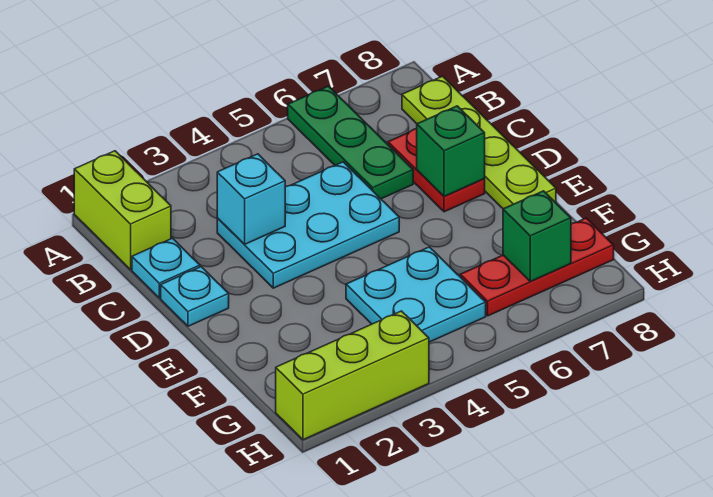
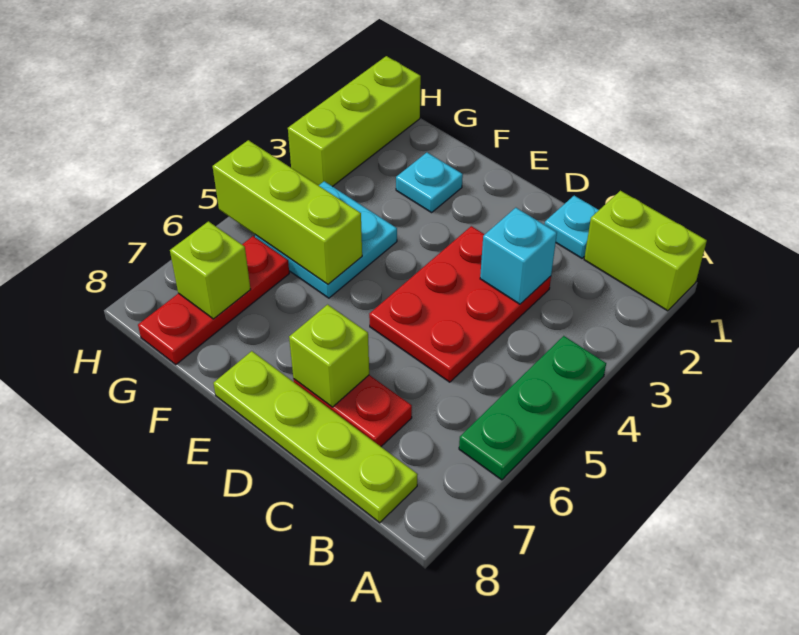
green plate A6:C6 level 1 -> green plate A4:A6 level 1
cyan plate C3:D5 level 1 -> red plate C3:D5 level 1
cyan plate D1 level 1 -> cyan plate F2 level 1
green brick D7 level 2 -> lime brick D7 level 2
none -> lime brick F5:H5 level 2
green brick G7 level 2 -> lime brick G7 level 2

